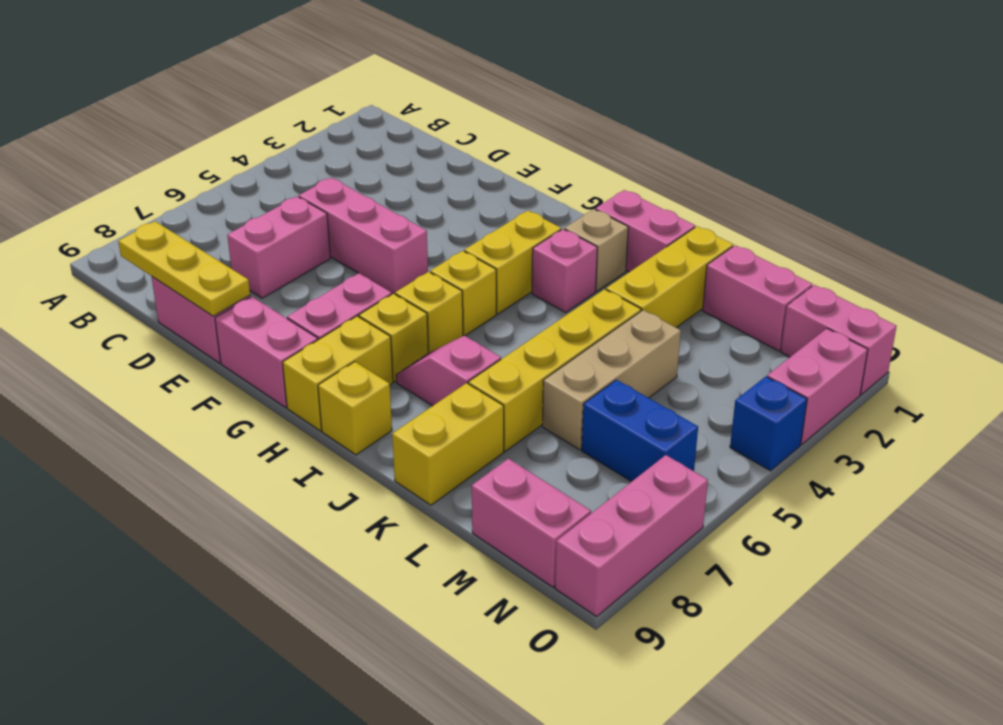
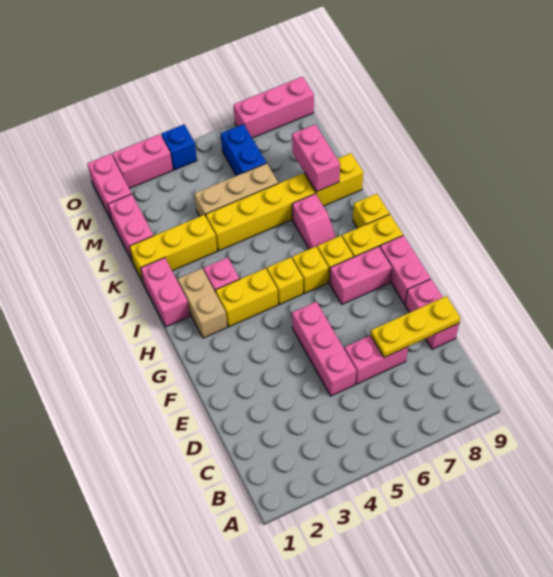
yellow plate C9:E9 level 2 -> yellow plate D7:D9 level 2
tan brick I2 level 1 -> tan brick H2:I2 level 1
pink brick M9:N9 level 1 -> pink brick K8:L8 level 2

